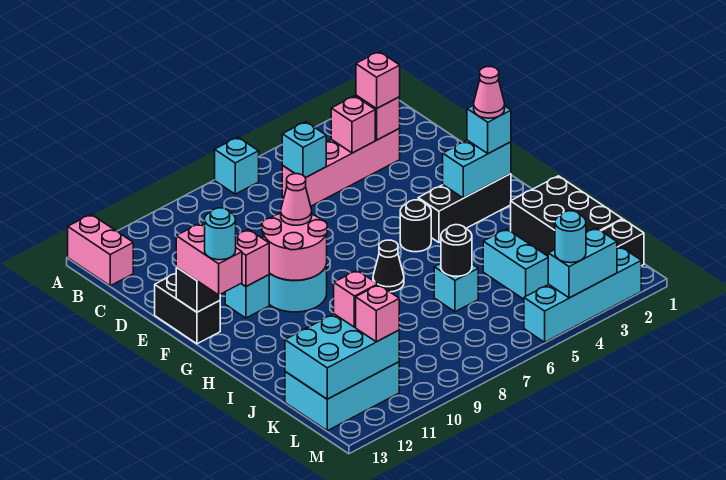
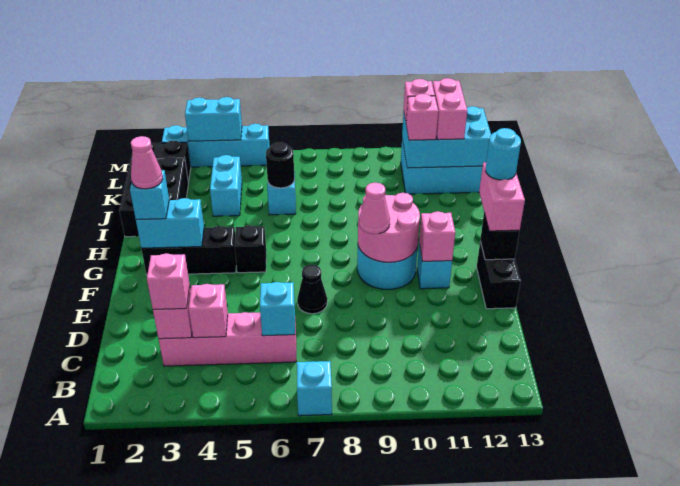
pink brick A13:B13 level 1 -> pink brick K12:L12 level 3
black round brick G5 level 1 -> black brick G5 level 1
black cone H7 level 1 -> black cone E7 level 1
cyan round brick M4 level 3 -> none

